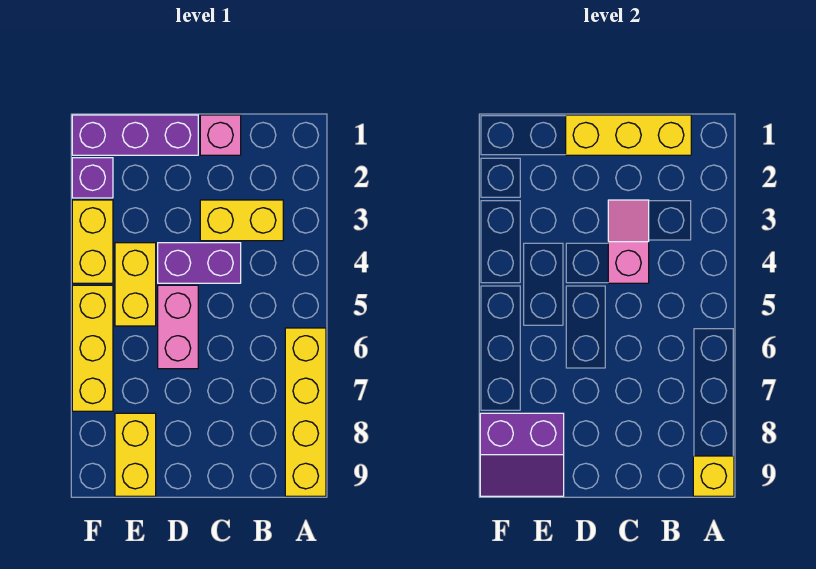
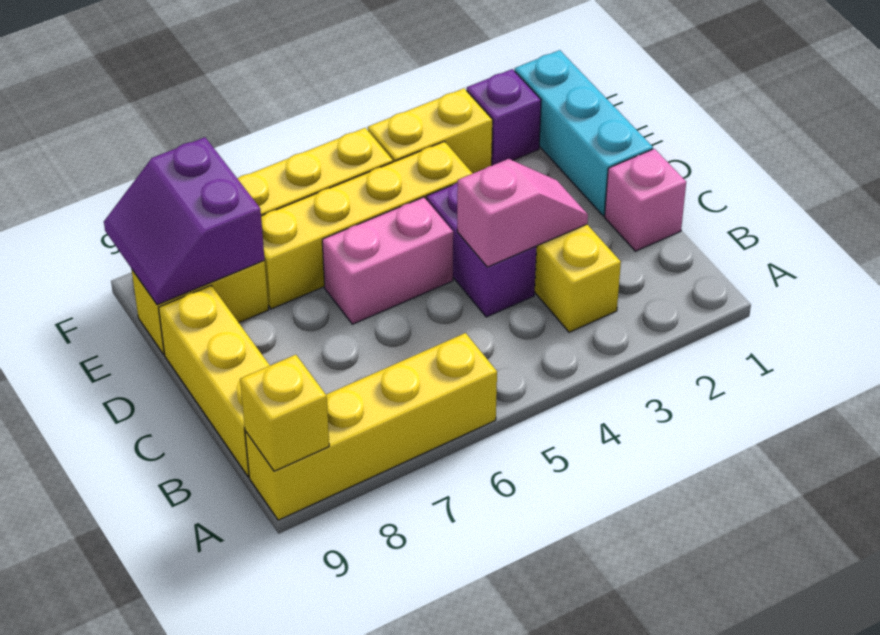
yellow brick B1:D1 level 2 -> yellow brick B9:D9 level 1
purple brick D1:F1 level 1 -> cyan brick D1:F1 level 1
yellow brick E4:E5 level 1 -> yellow brick E4:E7 level 1

